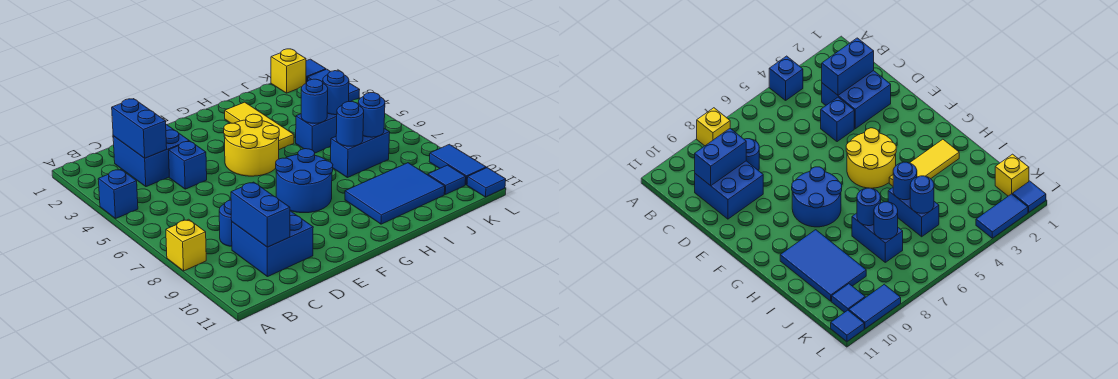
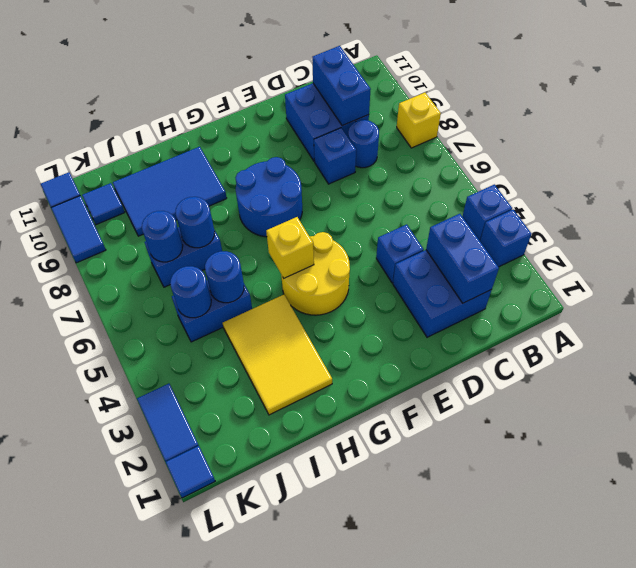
none -> blue brick A3 level 1
none -> blue brick D8 level 1
yellow tile H2:H4 level 1 -> yellow tile H2:I4 level 1
yellow brick K1 level 1 -> yellow brick G5 level 2

